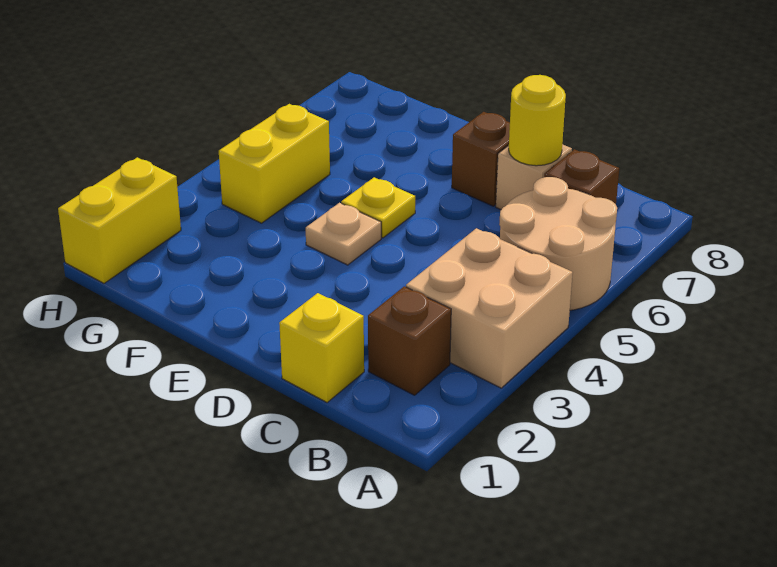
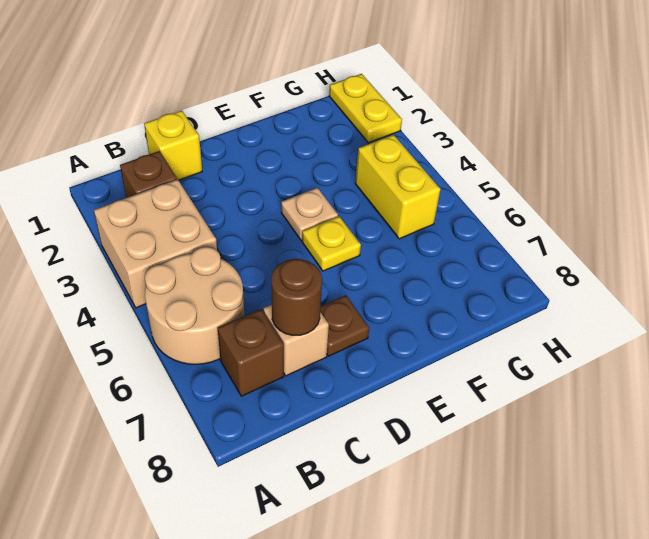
yellow round brick C7 level 2 -> brown round brick C7 level 2
brown brick D7 level 1 -> brown plate D7 level 1
yellow brick H1:H2 level 1 -> yellow plate H1:H2 level 1

